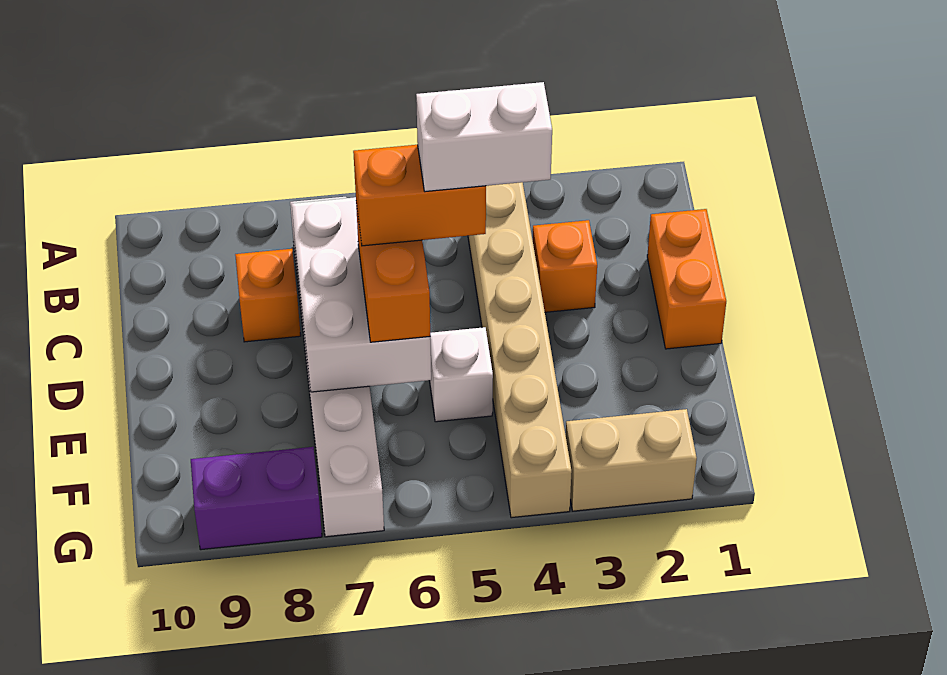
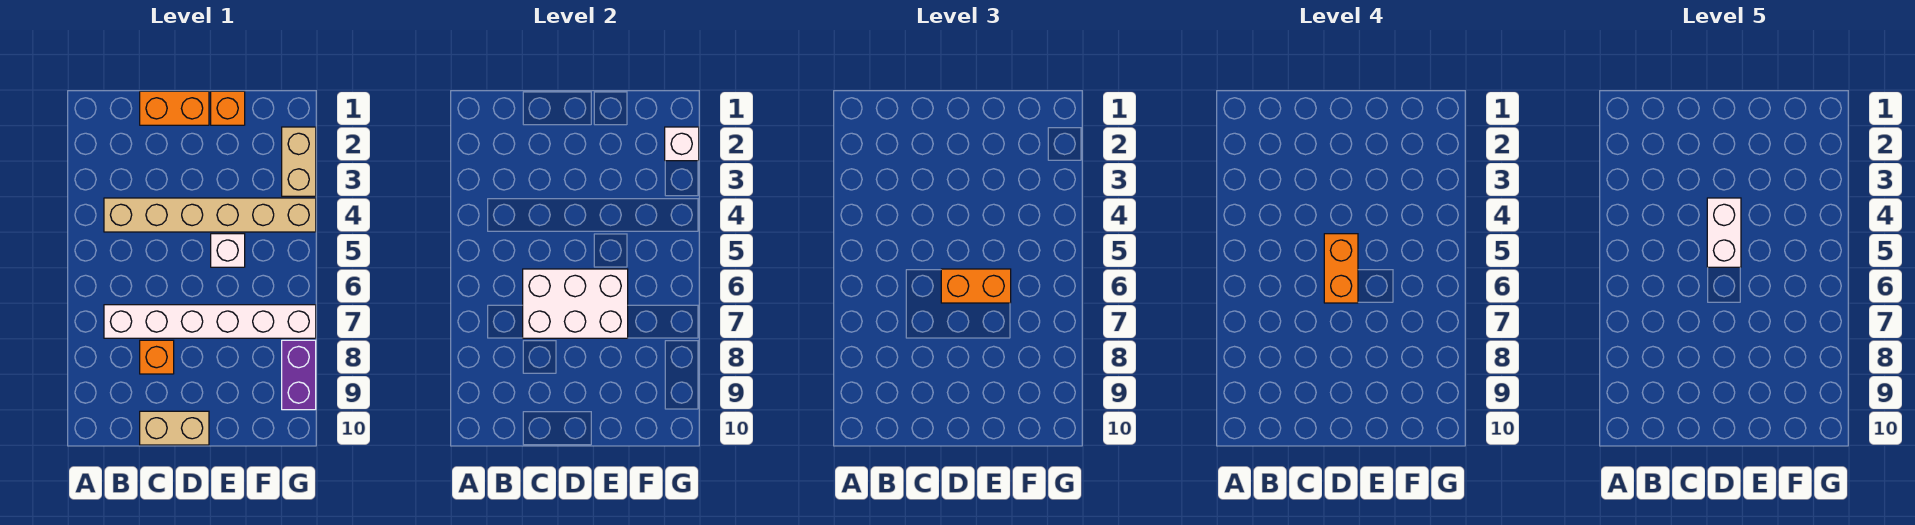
orange brick C3 level 1 -> orange brick E1 level 1
none -> tan brick C10:D10 level 1
none -> white brick G2 level 2

